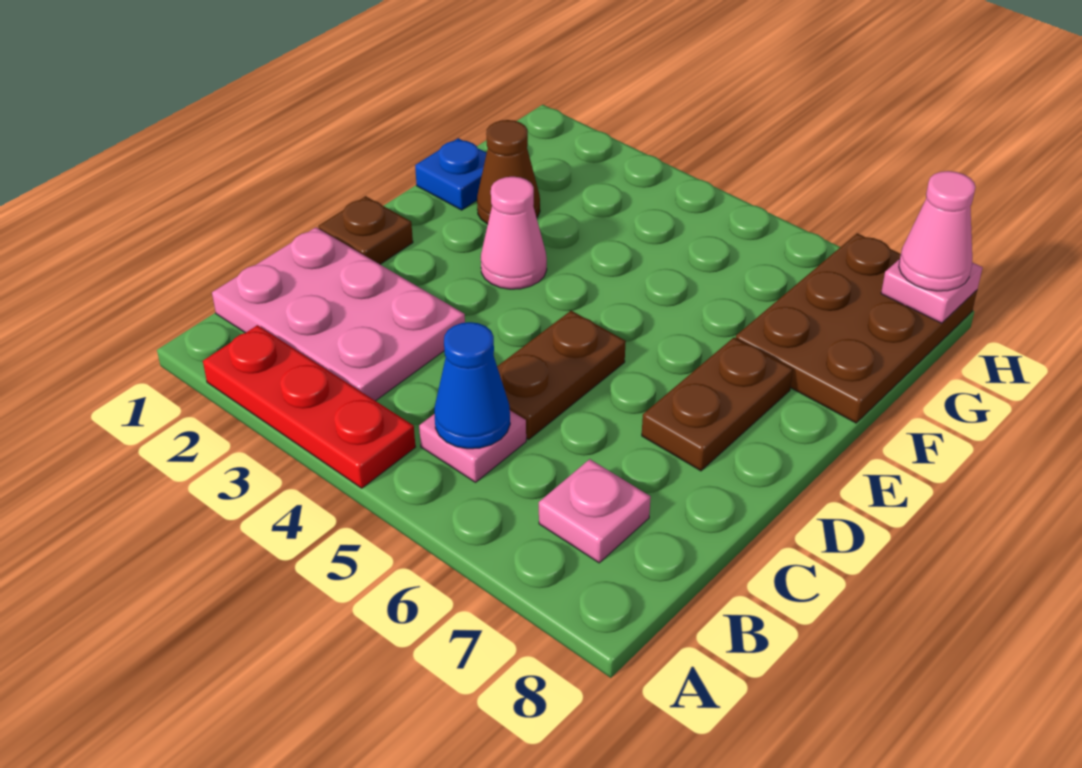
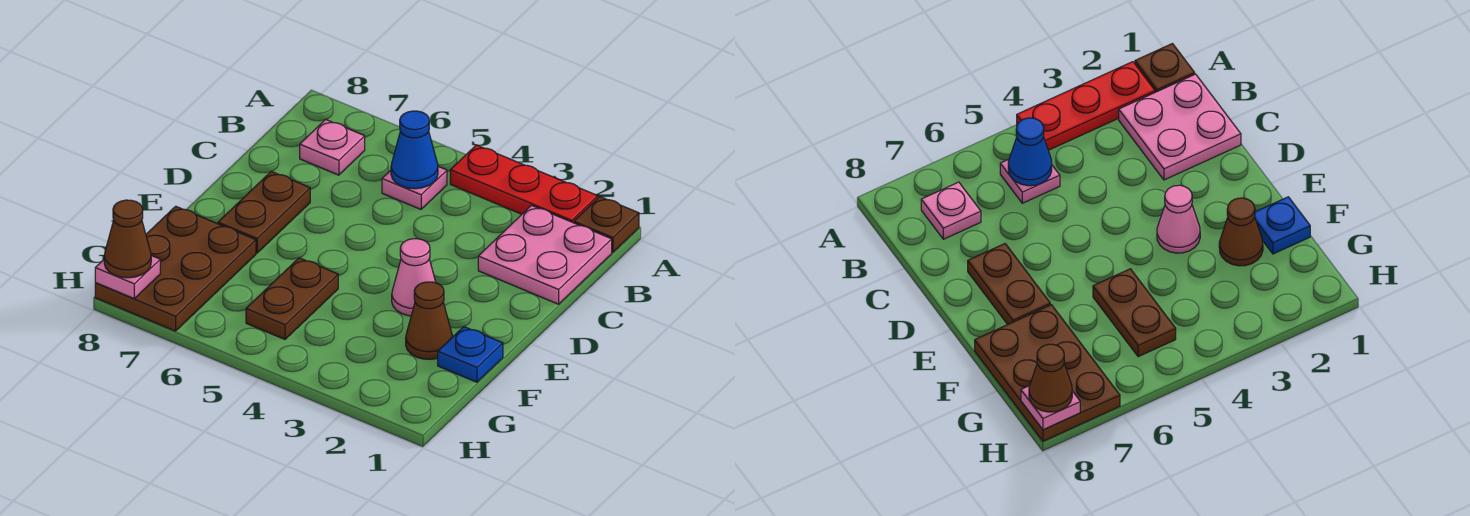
pink plate B1:C3 level 1 -> pink plate B1:C2 level 1
brown plate C5:D5 level 1 -> brown plate F5:G5 level 1
brown plate D1 level 1 -> brown plate A1 level 1
pink cone H8 level 3 -> brown cone H8 level 3

